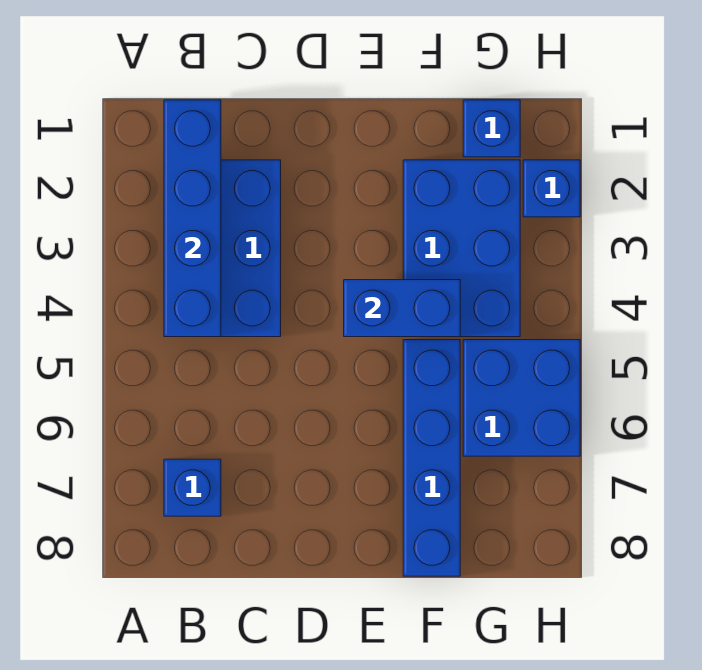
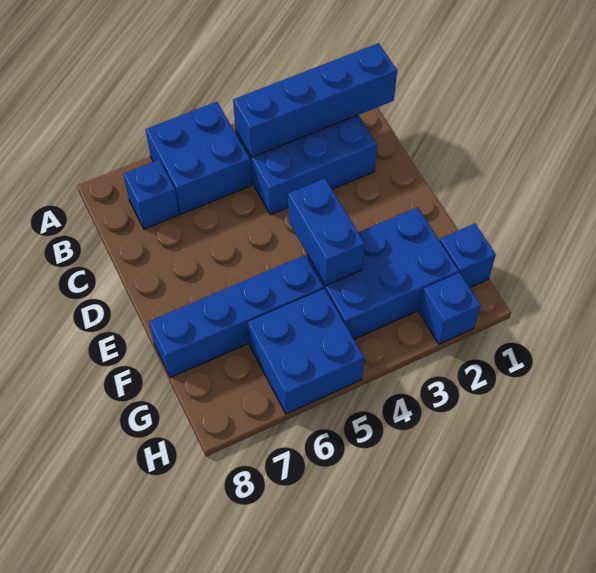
none -> blue brick A5:B6 level 1

